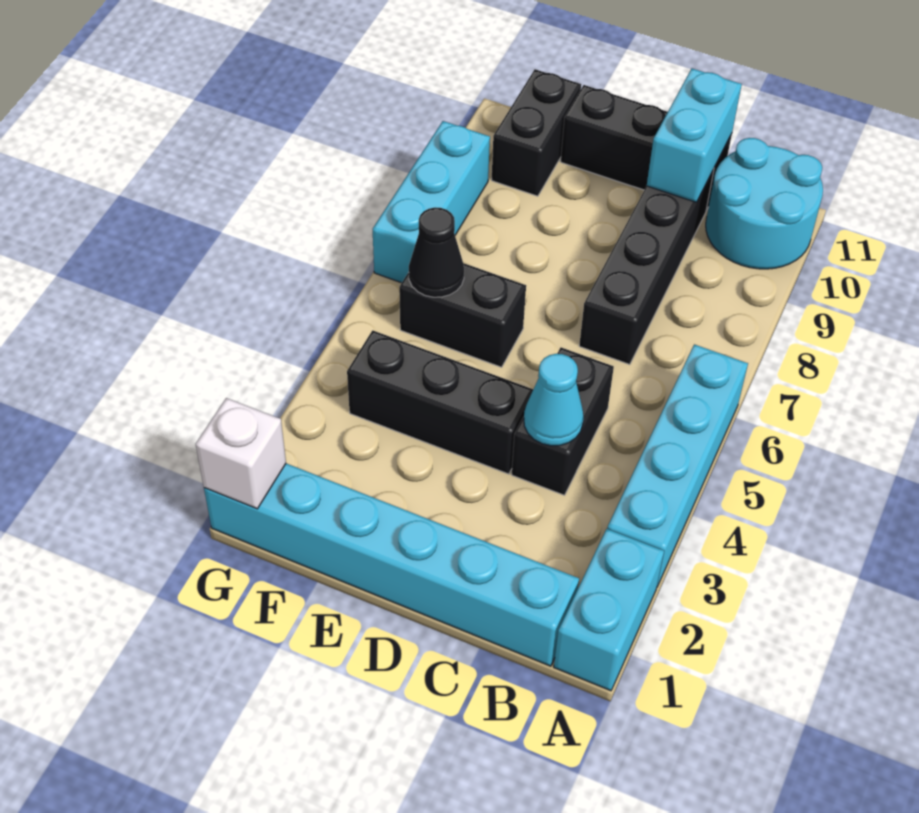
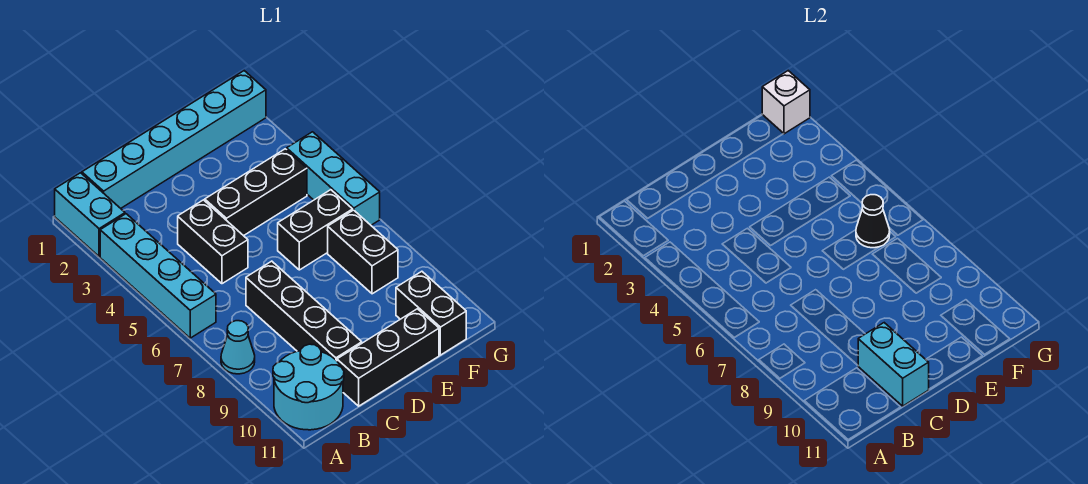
cyan cone C4 level 2 -> cyan cone A8 level 1
none -> black brick F7:F8 level 1
cyan brick G7:G9 level 1 -> cyan brick G4:G6 level 1

